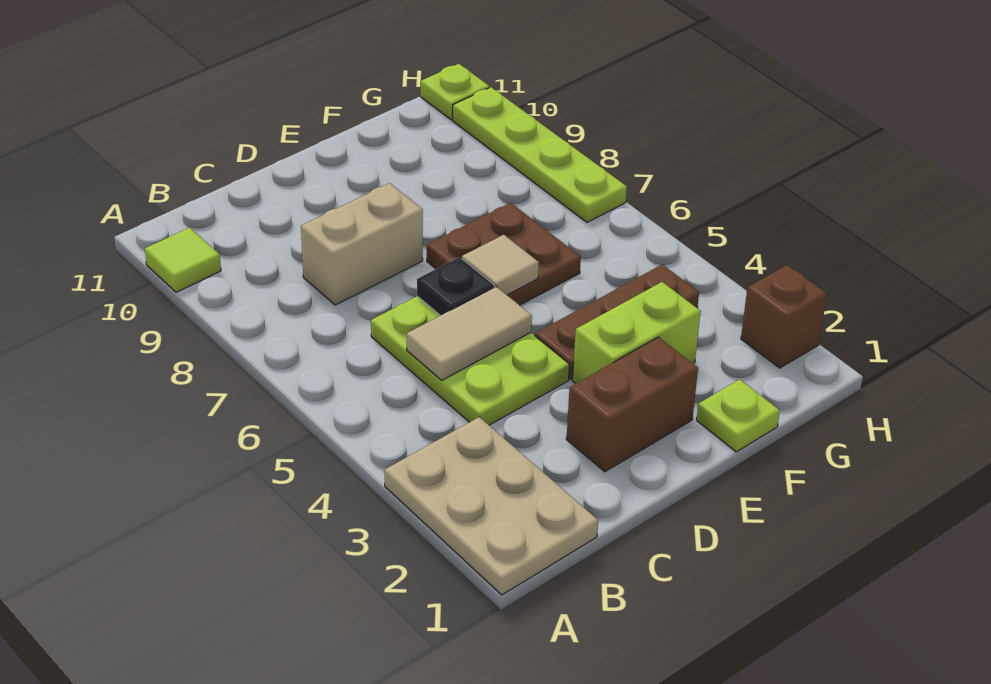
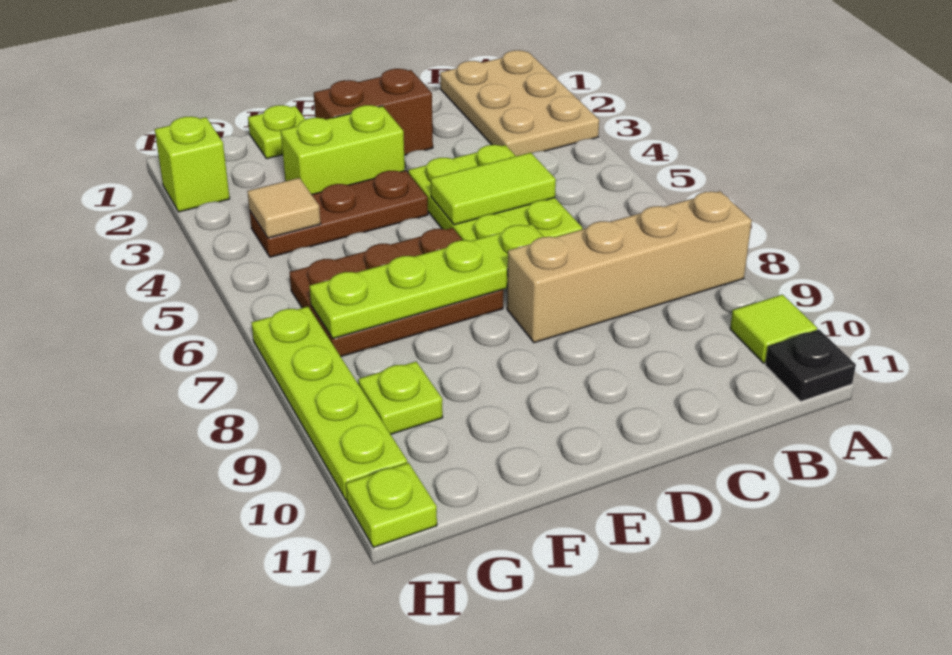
tan tile C5:D5 level 2 -> lime tile C5:D5 level 2
tan brick C8:D8 level 1 -> tan brick A8:D8 level 1
black plate D6 level 2 -> black plate A11 level 1
none -> lime plate D7:G7 level 2
brown plate E6:F7 level 1 -> brown plate E6:G7 level 1
tan tile E6 level 2 -> tan tile G4 level 2
none -> lime plate G9 level 1
brown brick H2 level 1 -> lime brick H2 level 1

